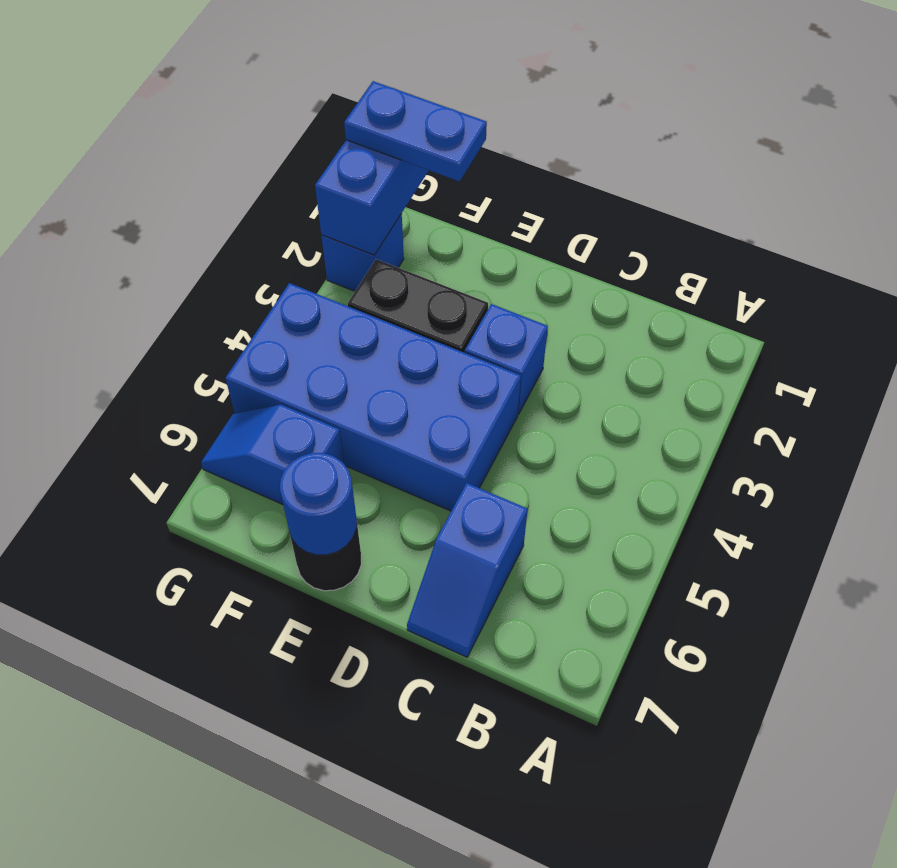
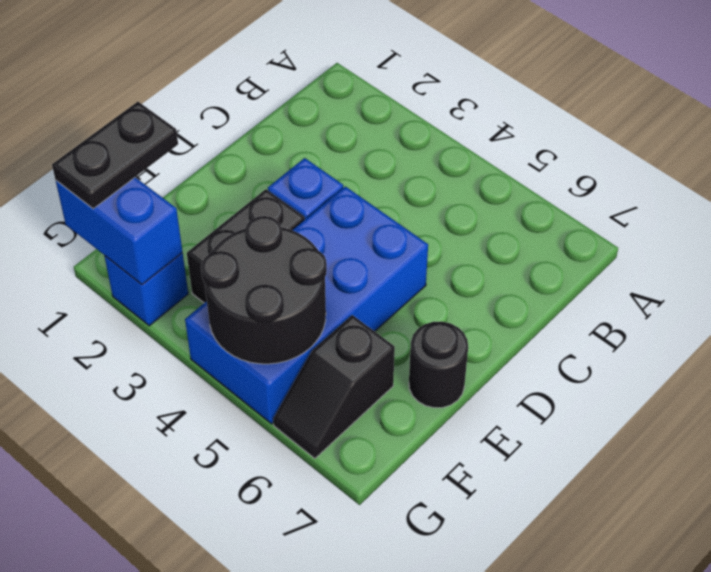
blue slope C6:C7 level 1 top 6 -> none
blue round brick E7 level 2 -> none
blue plate F1:G1 level 3 -> black plate F1:G1 level 3
none -> black round brick F4:G5 level 2
blue slope F6:G6 level 1 top F -> black slope F6:G6 level 1 top F

